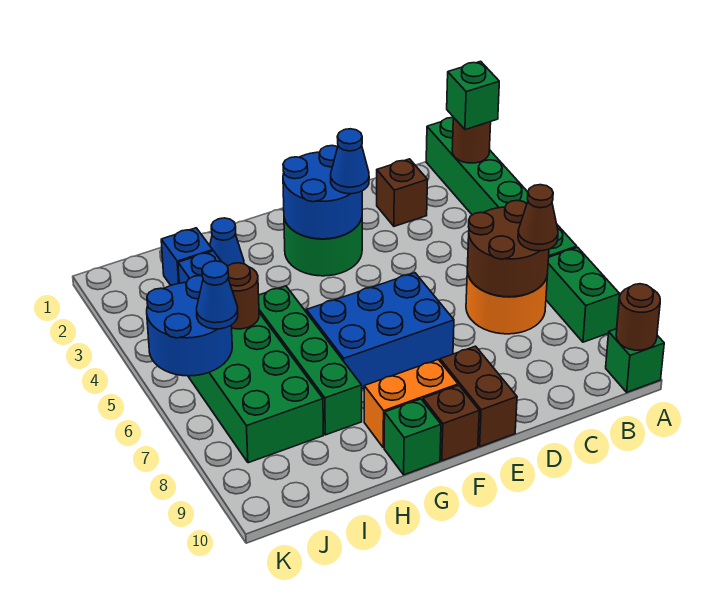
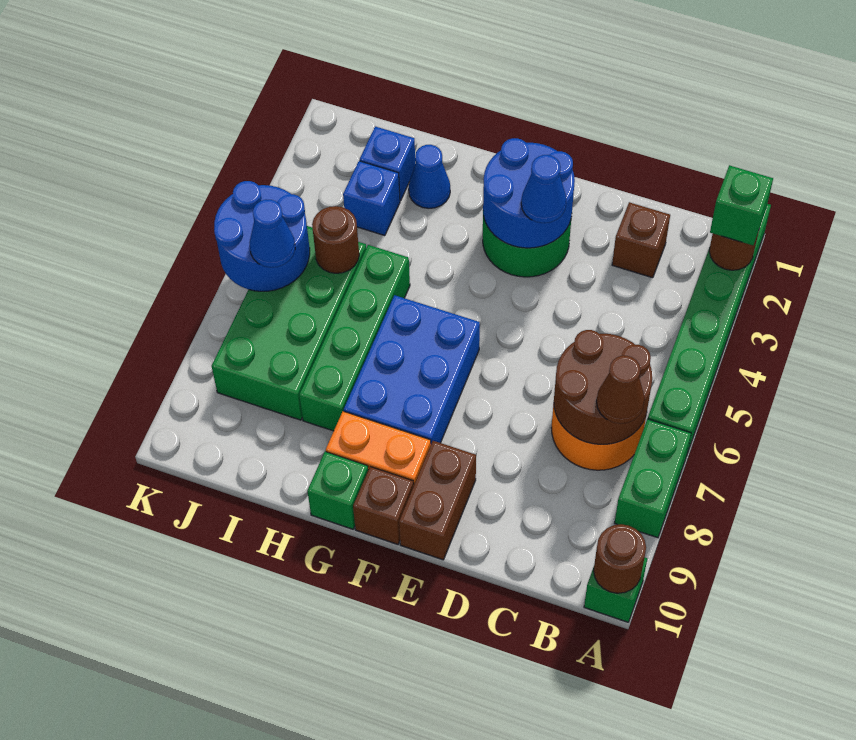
blue brick E6:G7 level 1 -> blue brick F6:G8 level 1

